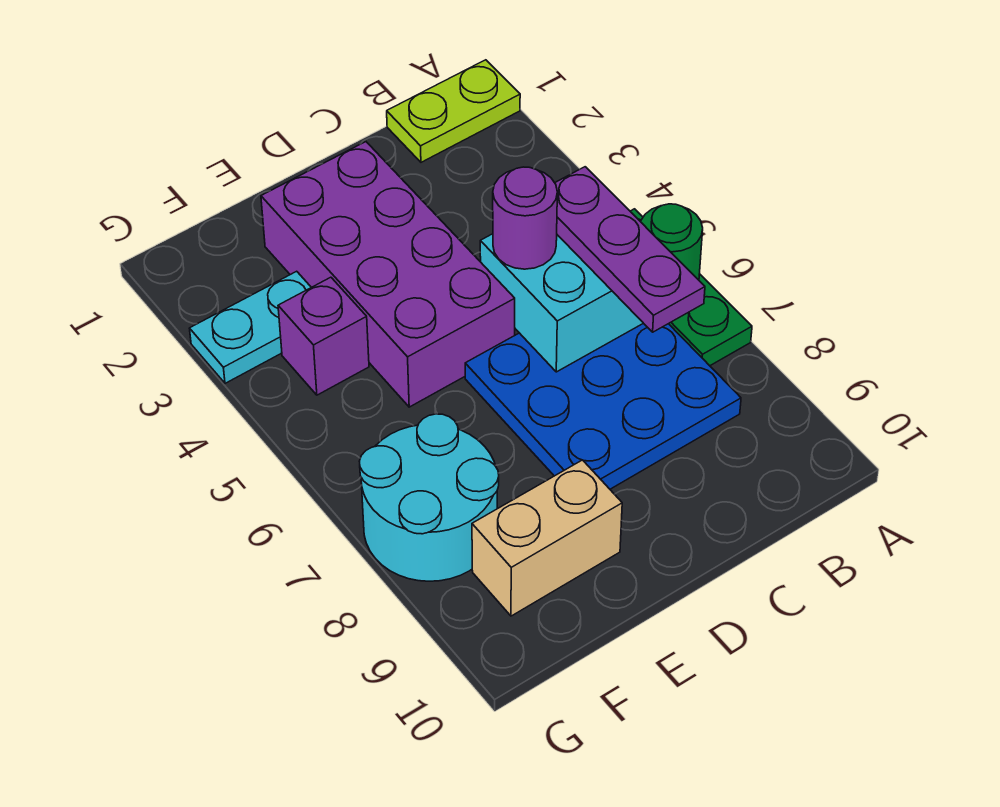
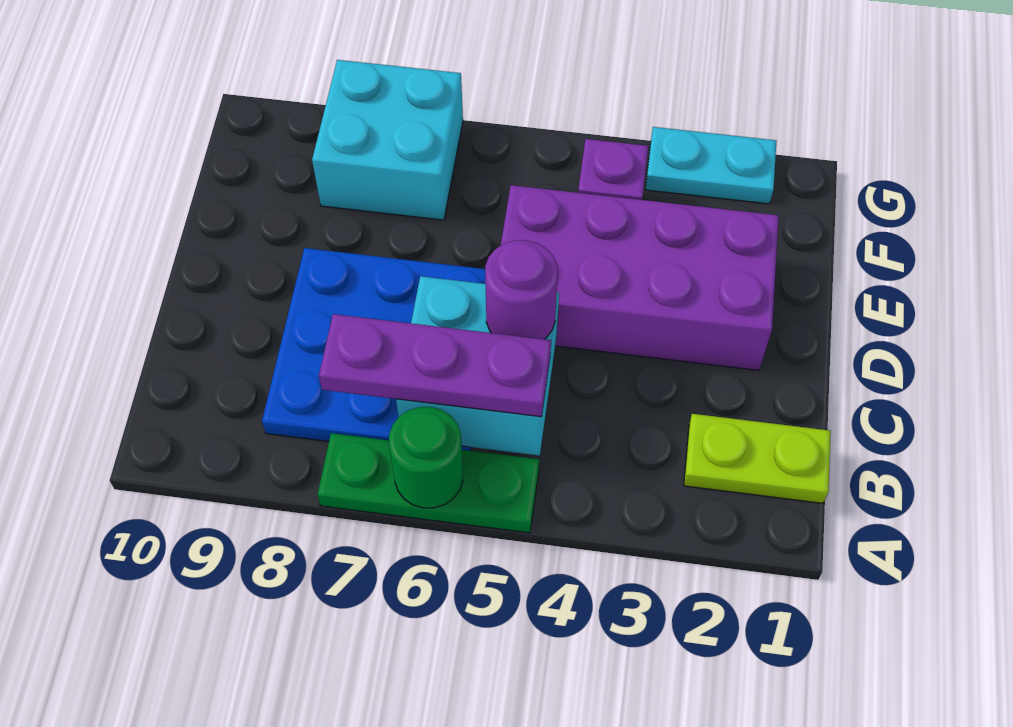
lime plate A1:B1 level 1 -> lime plate B1:B2 level 1
tan brick E9:F9 level 1 -> none
cyan plate F3:G3 level 1 -> cyan plate G2:G3 level 1
cyan round brick F7:G8 level 1 -> cyan brick F7:G8 level 1

